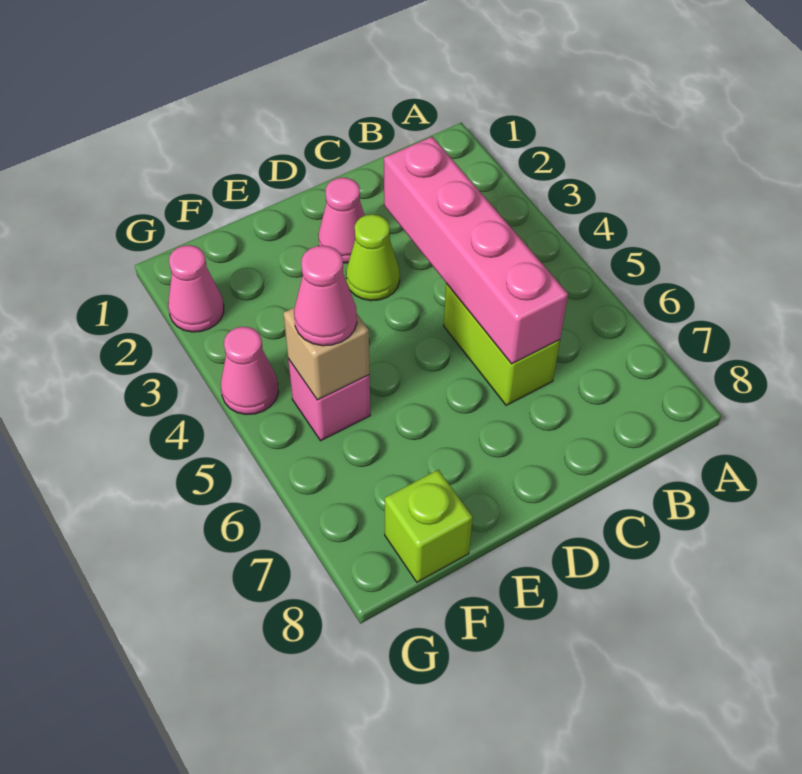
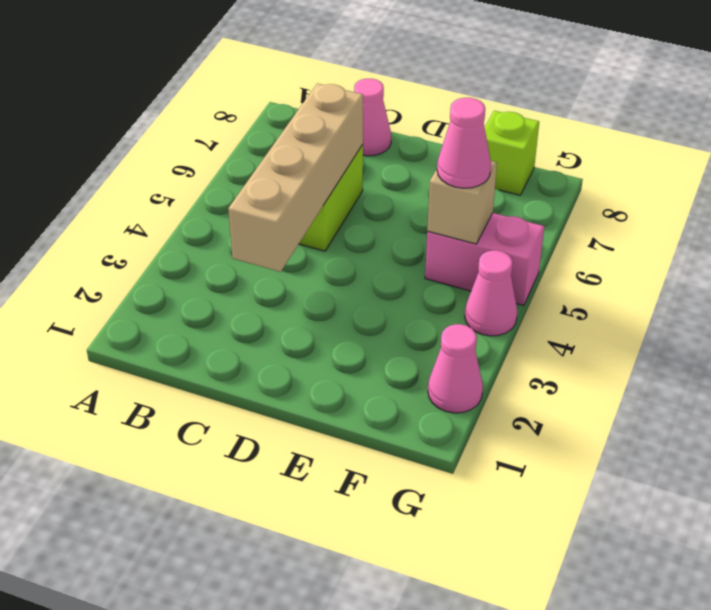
pink brick C3:C6 level 2 -> tan brick C3:C6 level 2
pink cone D2 level 1 -> pink cone C8 level 1
lime cone D3 level 1 -> none
pink brick F5 level 1 -> pink brick F5:G5 level 1

